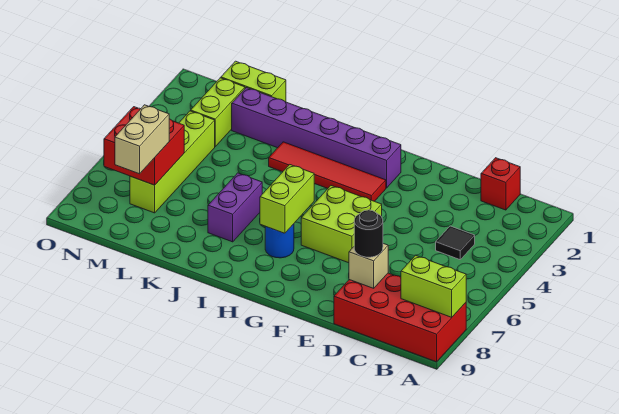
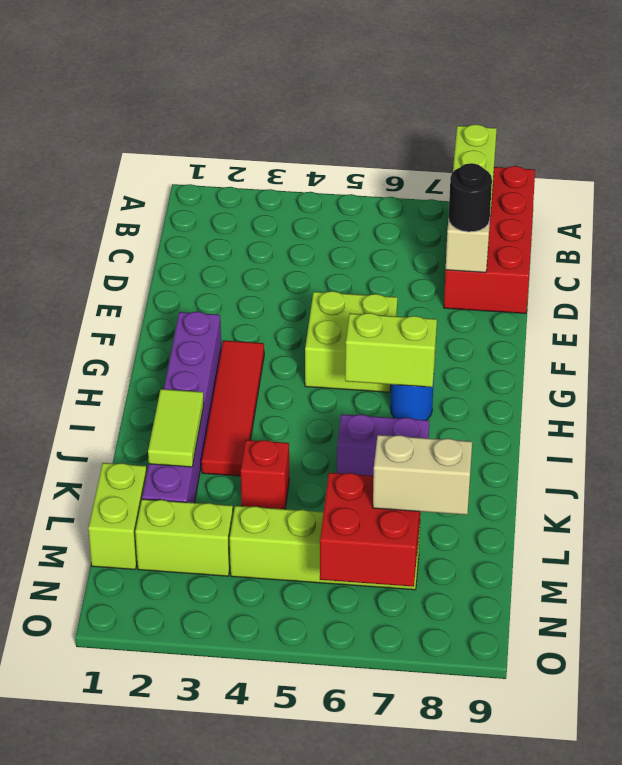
red brick C1 level 1 -> red brick K4 level 1
black tile C4 level 1 -> none
none -> lime tile J2:K2 level 2

